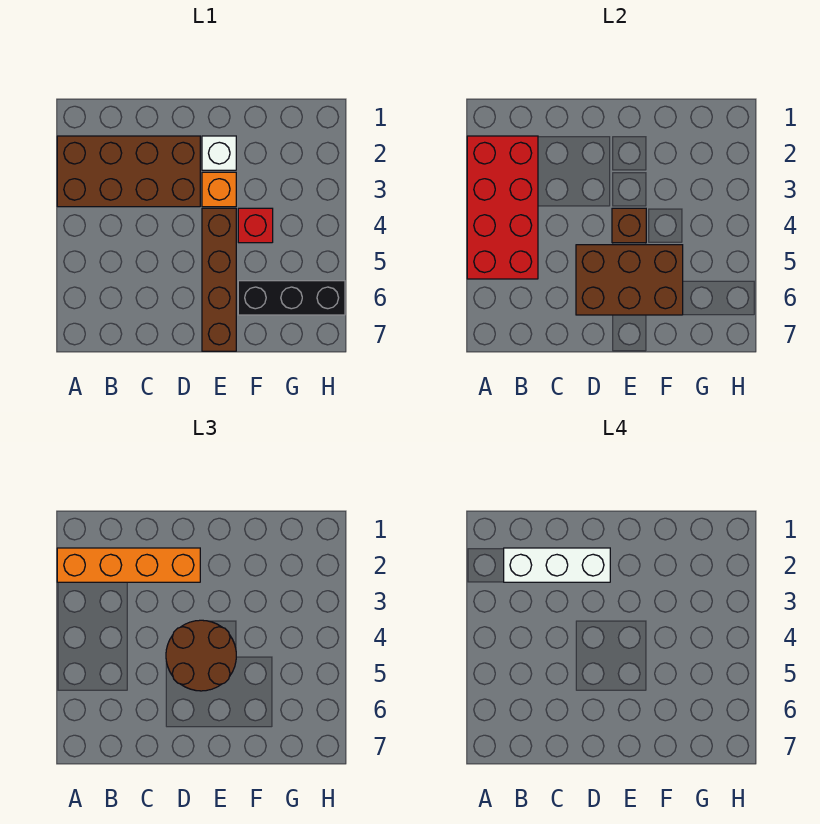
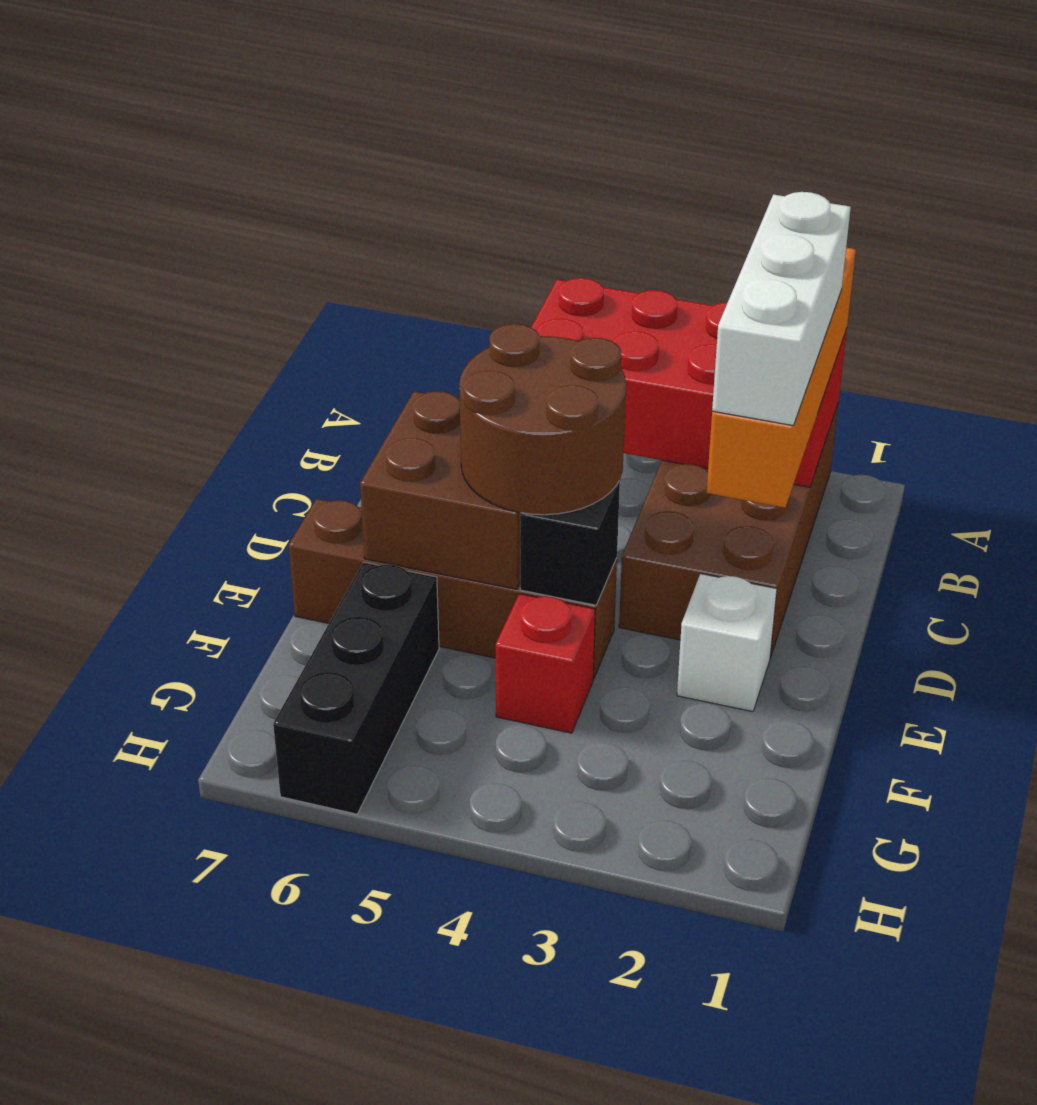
brown brick D5:F6 level 2 -> brown brick D5:E6 level 2
orange brick E3 level 1 -> none
brown brick E4 level 2 -> black brick E4 level 2

